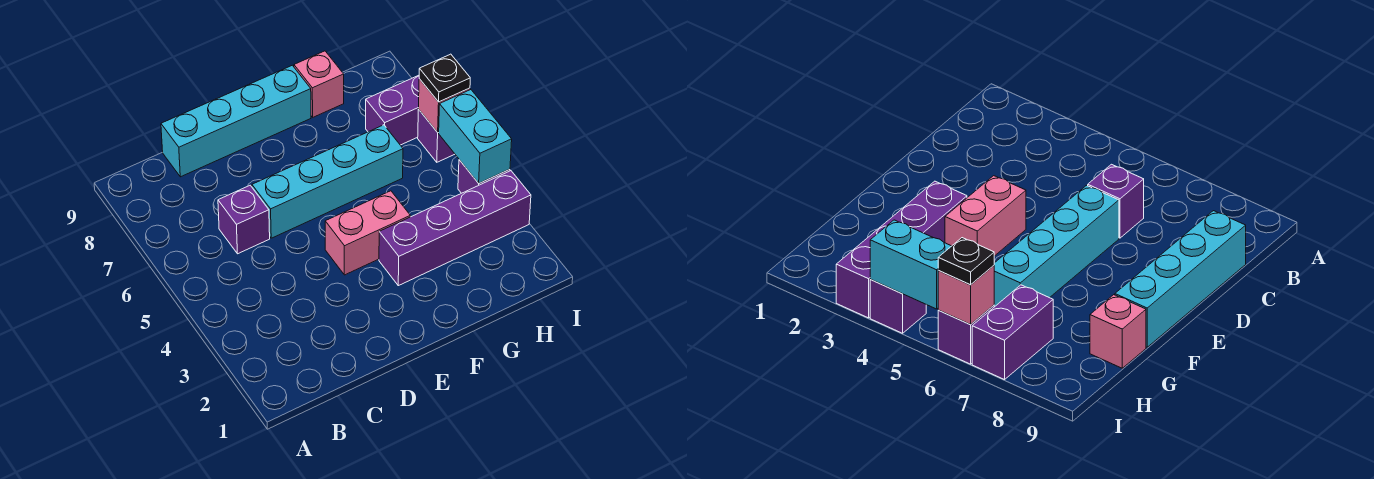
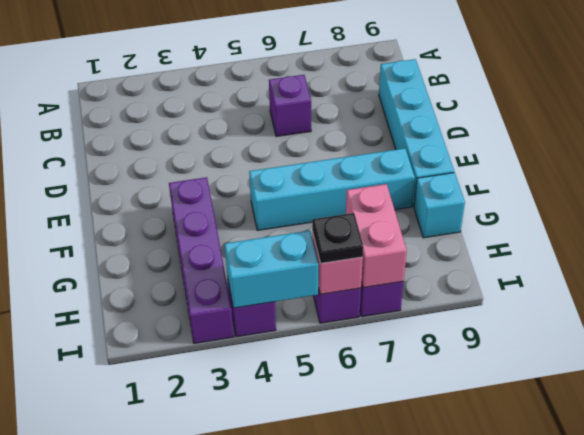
cyan brick D6:G6 level 1 -> cyan brick F5:F8 level 1
pink brick E4:F4 level 1 -> pink brick H7:I7 level 2
pink brick G9 level 1 -> cyan brick G9 level 1

